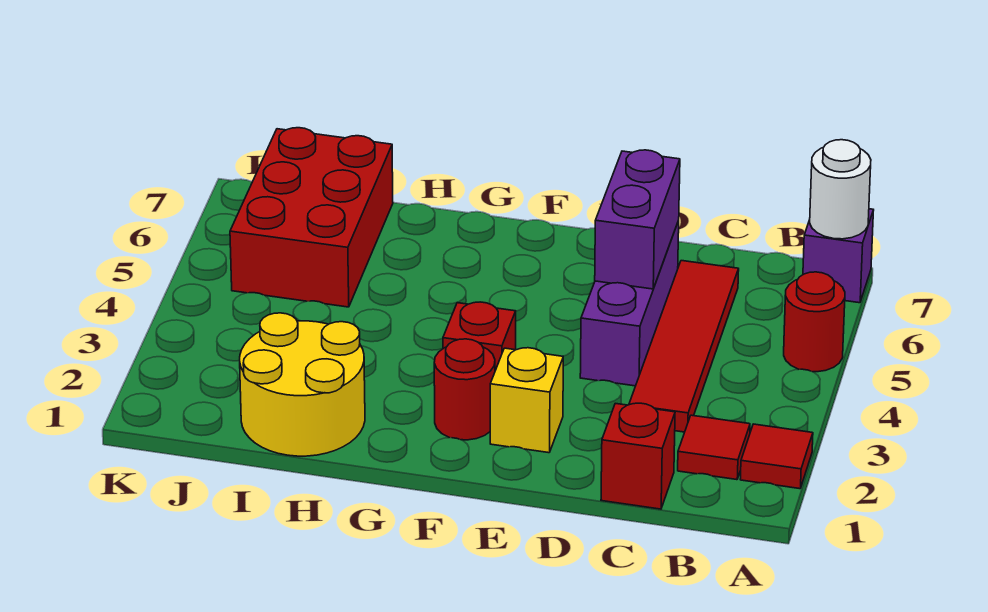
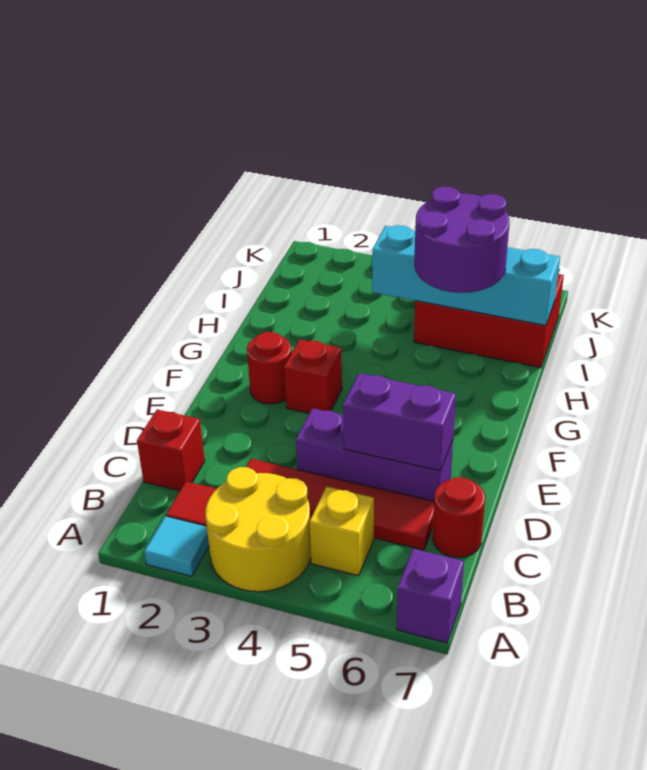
red tile A2 level 1 -> cyan tile A2 level 1
red round brick A5 level 1 -> red round brick C7 level 1
white round brick A7 level 2 -> none
yellow brick E2 level 1 -> yellow brick B5 level 1
yellow round brick H1:I2 level 1 -> yellow round brick A3:B4 level 1
none -> purple round brick H5:I6 level 3
none -> cyan brick I4:I7 level 2

